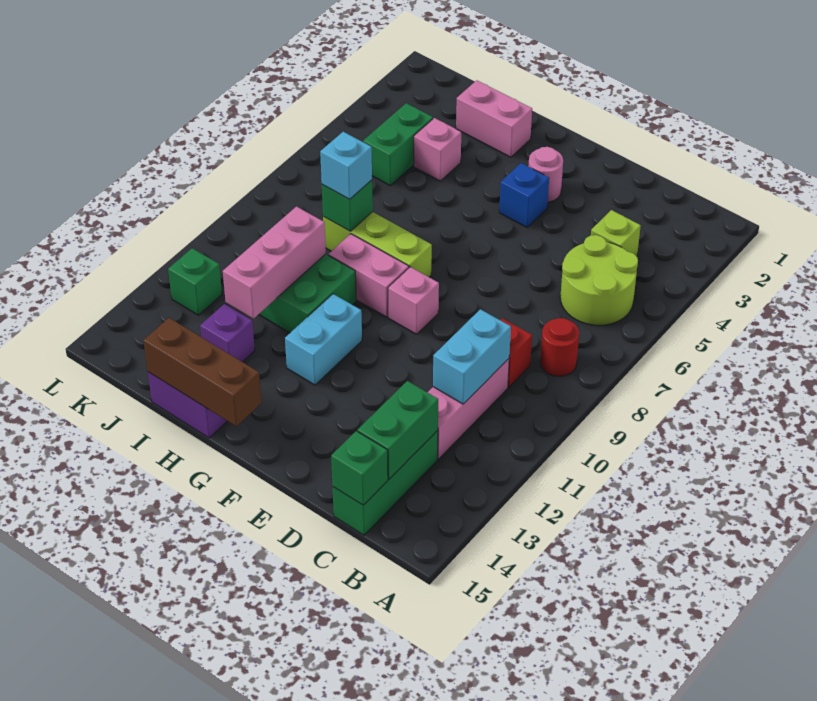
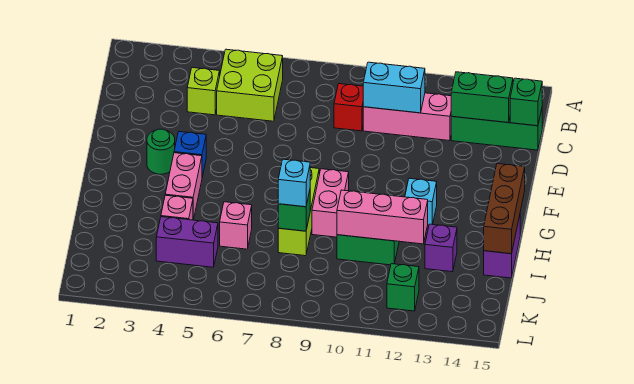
lime round brick B5:C6 level 1 -> lime brick B5:C6 level 1
red round brick B8 level 1 -> none
pink round brick F3 level 1 -> green round brick F3 level 1
pink brick F9 level 1 -> pink brick I6 level 1
cyan brick G11:G12 level 1 -> cyan brick G12 level 1
pink brick H2:I2 level 1 -> pink brick G4:H4 level 1
green brick J4:J5 level 1 -> purple brick J4:J5 level 1

